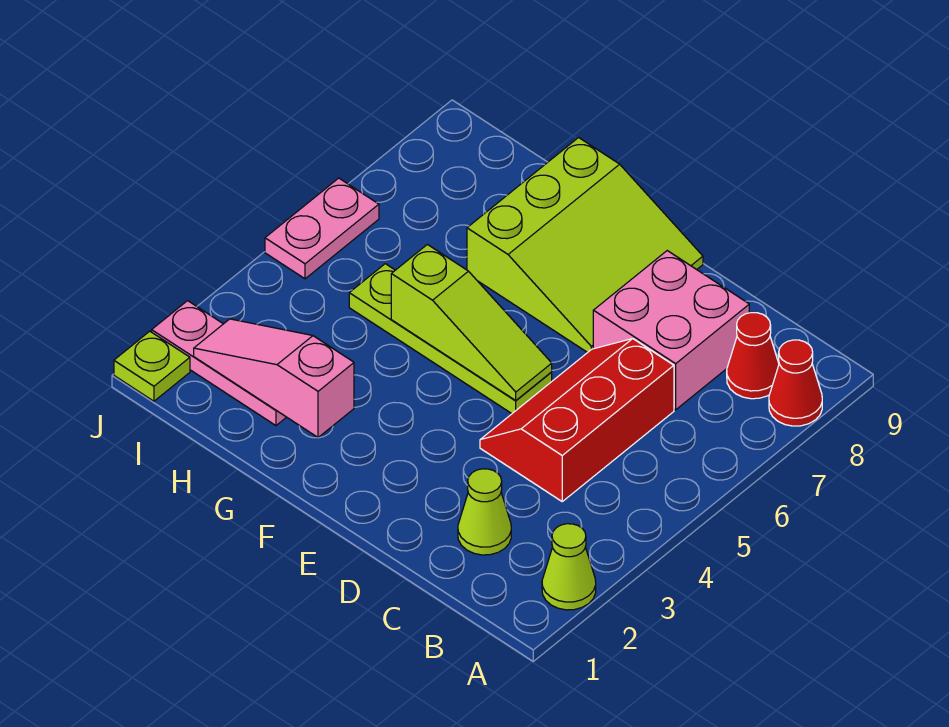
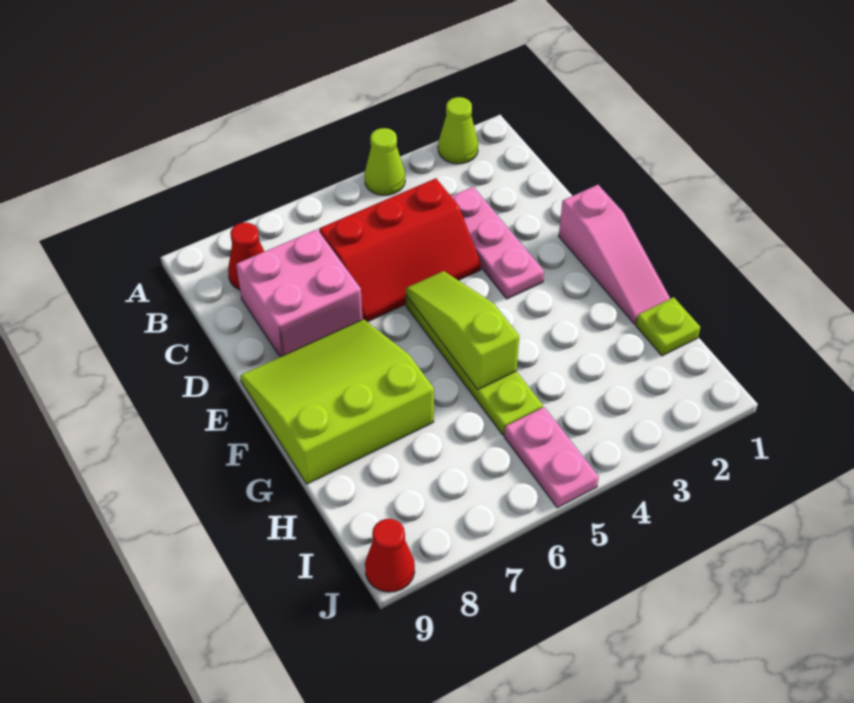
red cone A8 level 1 -> red cone J9 level 1
lime cone C2 level 1 -> lime cone A4 level 1
pink slope G2:I2 level 2 top G -> pink slope E1:G1 level 1 top E
pink plate H2:J2 level 1 -> pink plate C3:E3 level 1
lime plate J1 level 1 -> lime plate H1 level 1
pink plate J5:J6 level 1 -> pink plate I5:J5 level 1

